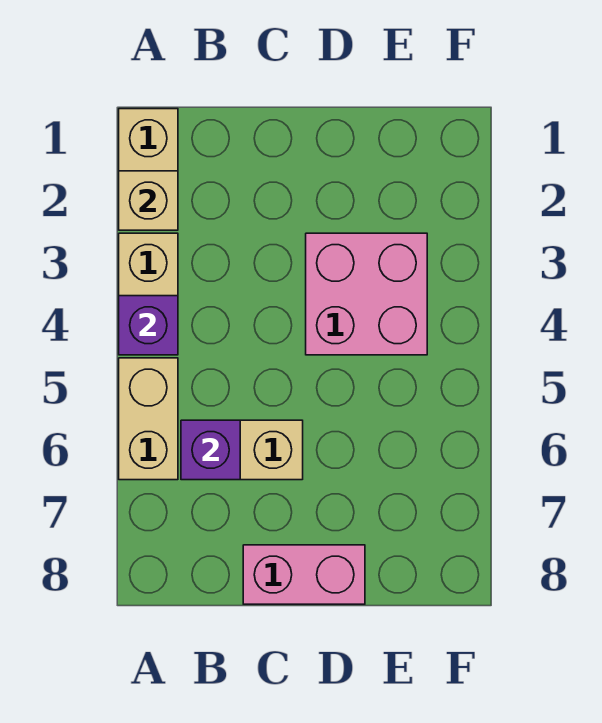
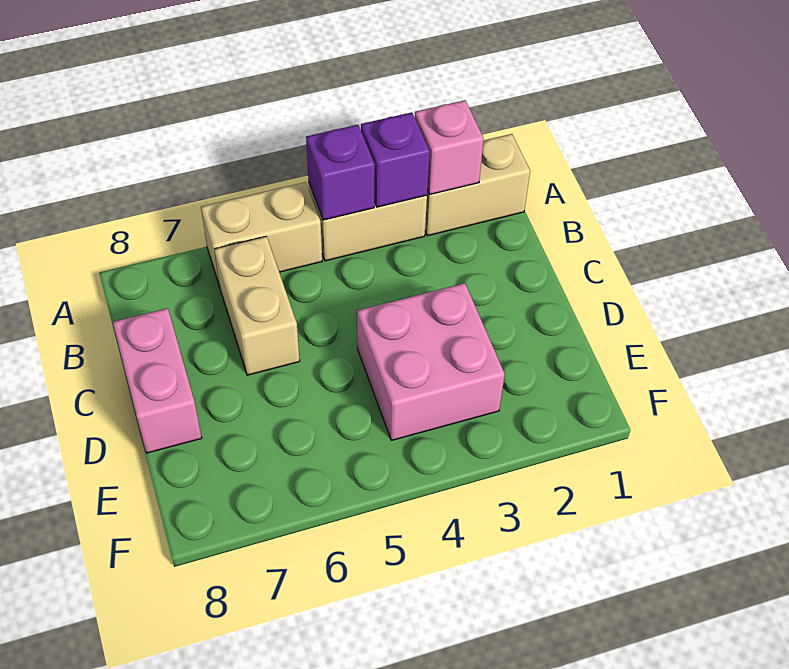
tan brick A2 level 2 -> pink brick A2 level 2
purple brick B6 level 2 -> purple brick A3 level 2

